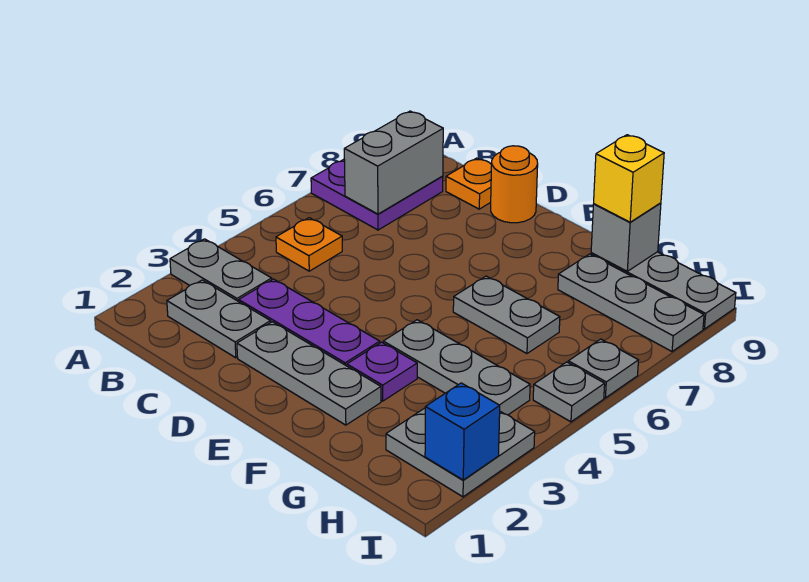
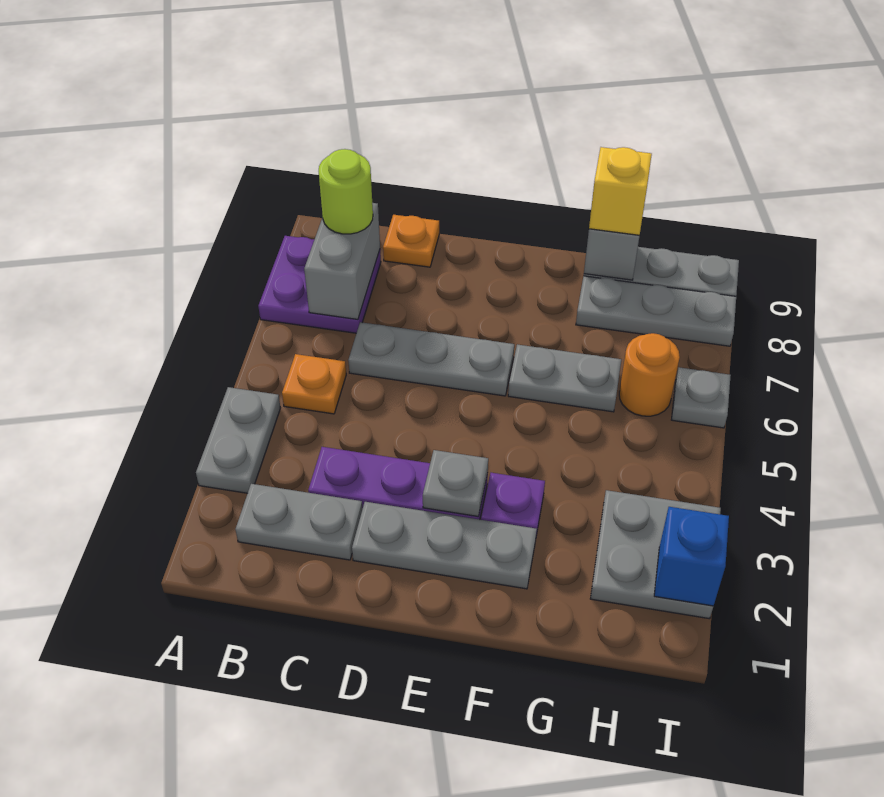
grey plate A3:B3 level 1 -> grey plate A3:A4 level 1
none -> lime round brick B8 level 3
orange round brick D9 level 1 -> orange round brick H6 level 1
grey plate F4:H4 level 1 -> grey plate C6:E6 level 1
grey plate I5 level 1 -> grey plate E3 level 2

